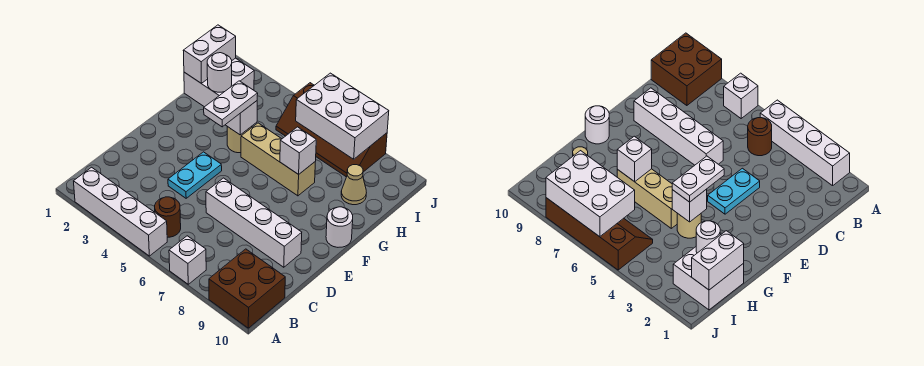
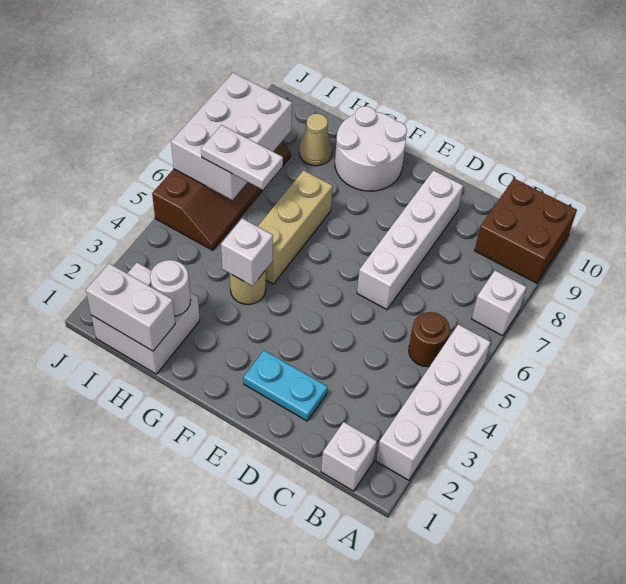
cyan plate D4:E4 level 1 -> cyan plate D2:E2 level 1
white plate F4:G4 level 3 -> white plate H6:I6 level 3
white round brick F10 level 1 -> white round brick F9:G10 level 1
white brick G7 level 2 -> white brick B1 level 1

